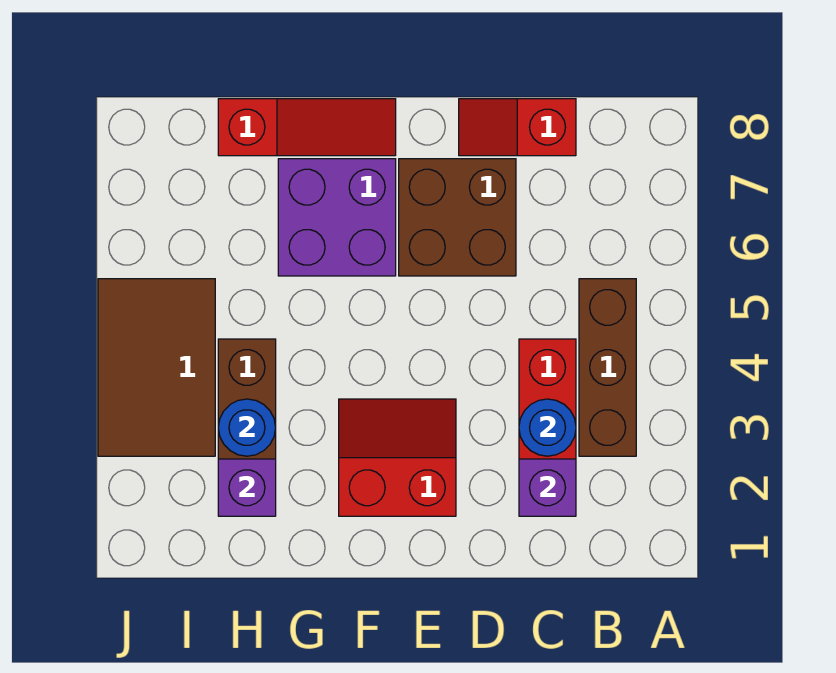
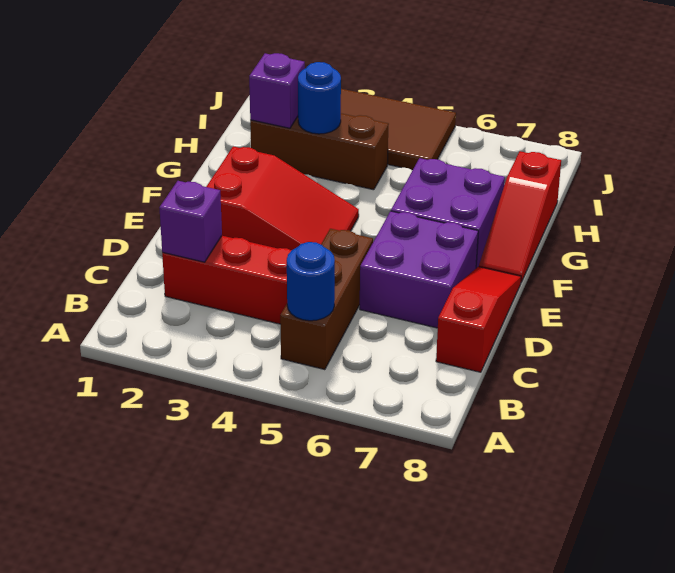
brown brick B3:B5 level 1 -> brown brick B5:D5 level 1
blue round brick C3 level 2 -> blue round brick B5 level 2
red slope C8:D8 level 1 top C -> red slope C8:E8 level 1 top C
brown brick D6:E7 level 1 -> purple brick D6:E7 level 1
red slope E2:F3 level 1 top 2 -> red slope E2:F4 level 1 top 2

